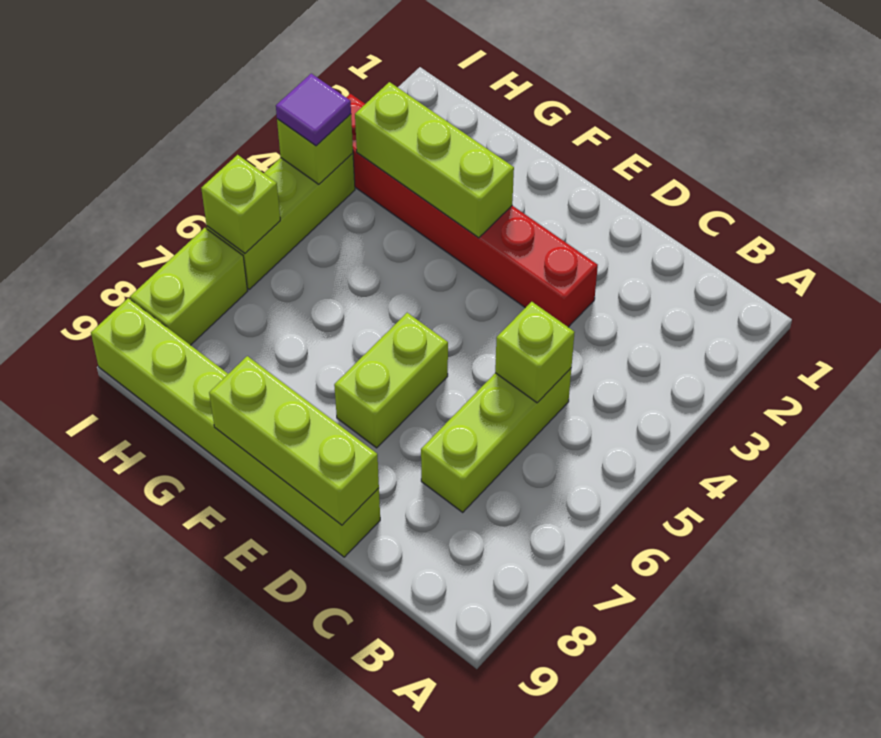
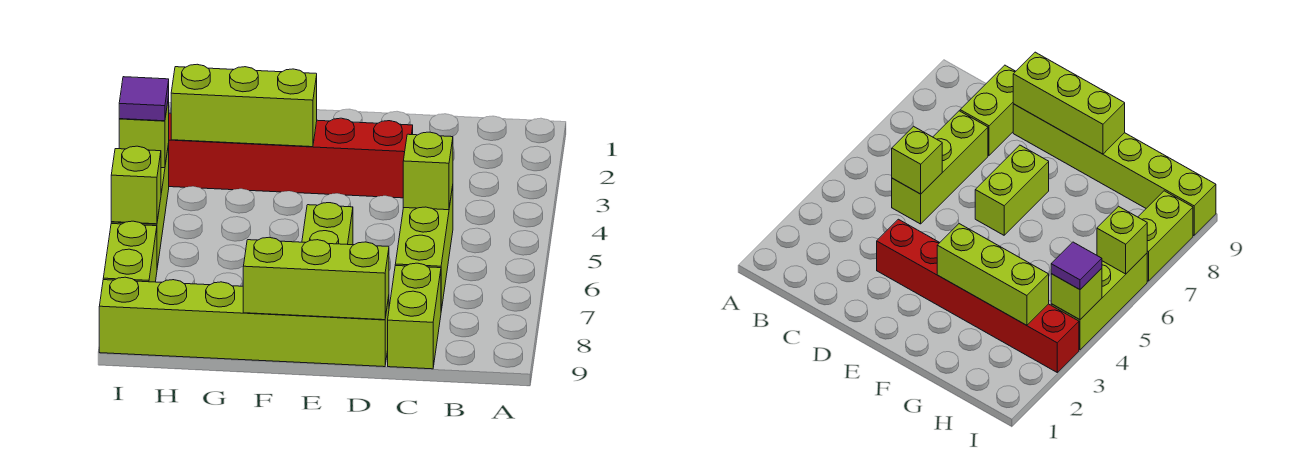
none -> lime brick C8:C9 level 1

